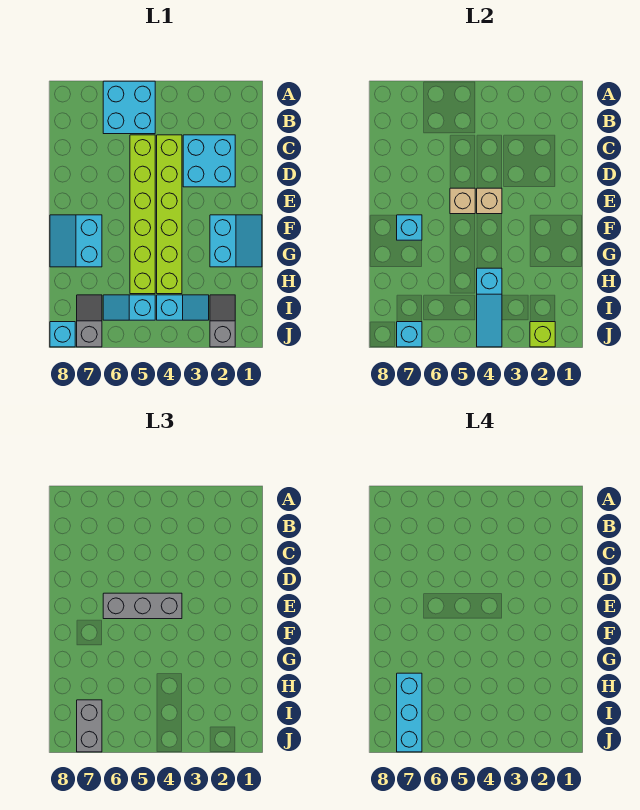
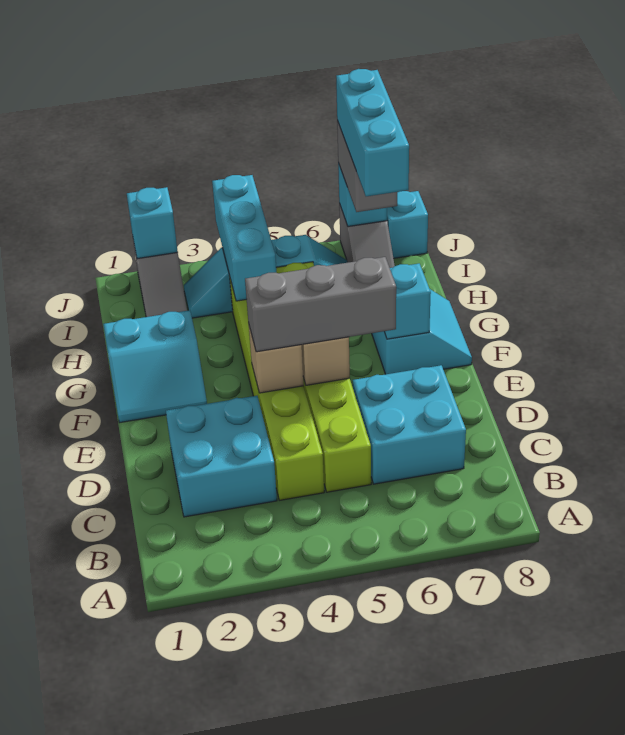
cyan brick A5:B6 level 1 -> cyan brick C6:D7 level 1
cyan slope F1:G2 level 1 top 2 -> cyan slope F1:G2 level 1 top G
cyan slope H4:J4 level 2 top H -> cyan brick H4:J4 level 2
lime brick J2 level 2 -> cyan brick J2 level 2

